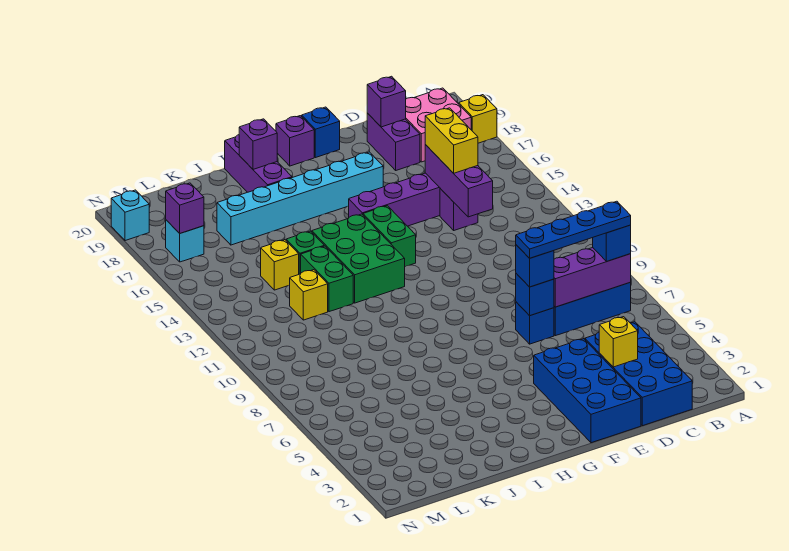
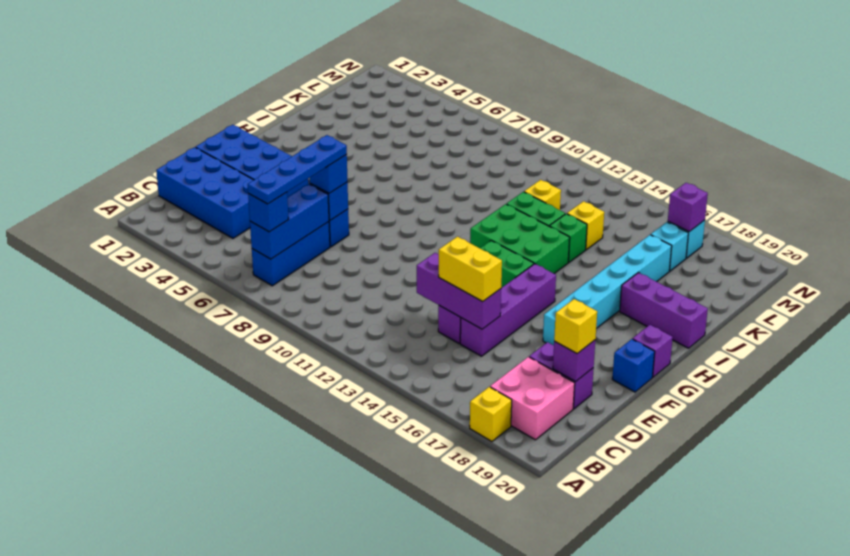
purple brick B7:D7 level 2 -> blue brick B7:D7 level 2
yellow brick D3 level 2 -> yellow brick D19 level 3
purple brick I19 level 2 -> none
cyan brick N19 level 1 -> cyan brick L17 level 1

